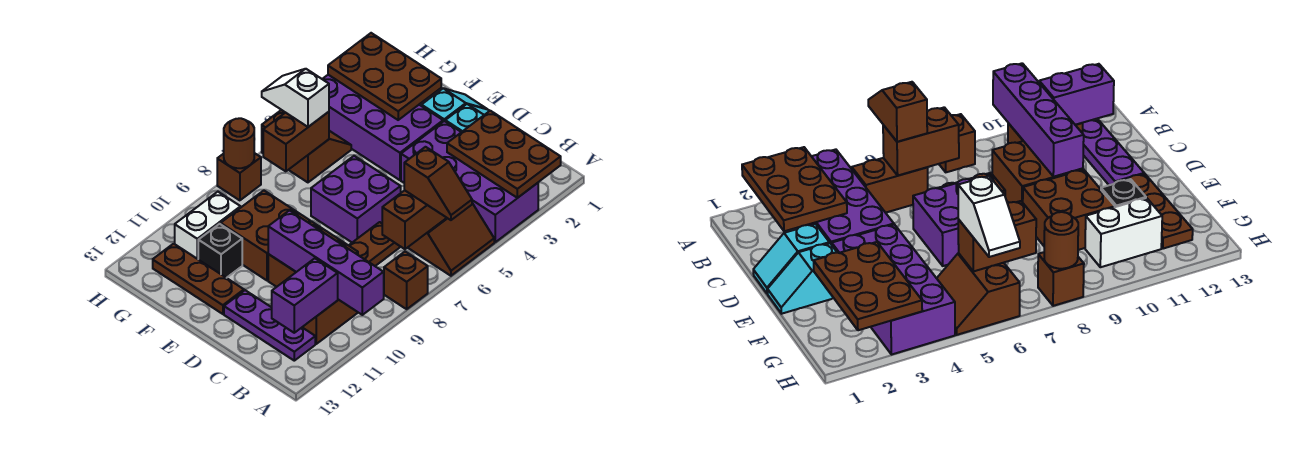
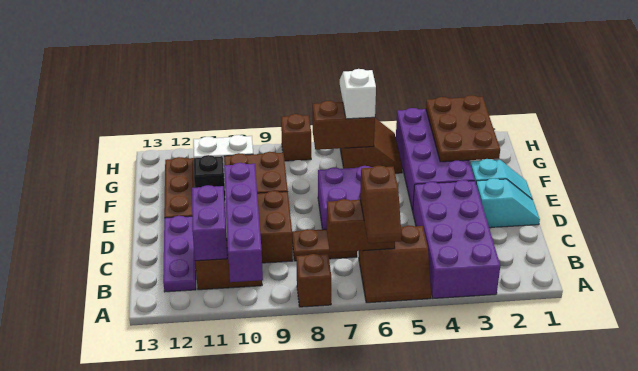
brown plate A2:C3 level 2 -> none
purple brick B11:B12 level 2 -> purple brick B11:C11 level 2
brown round brick H8 level 2 -> none

